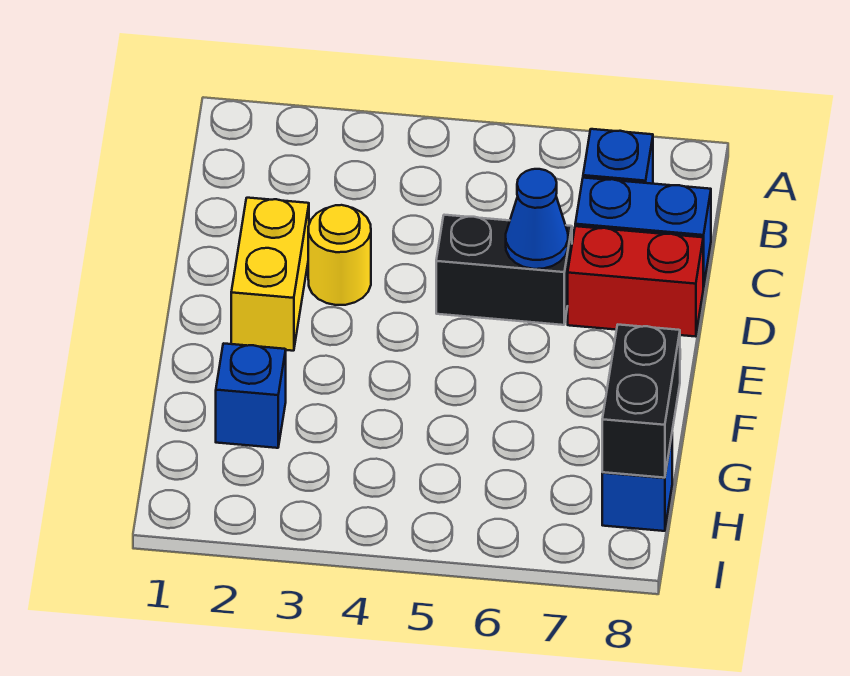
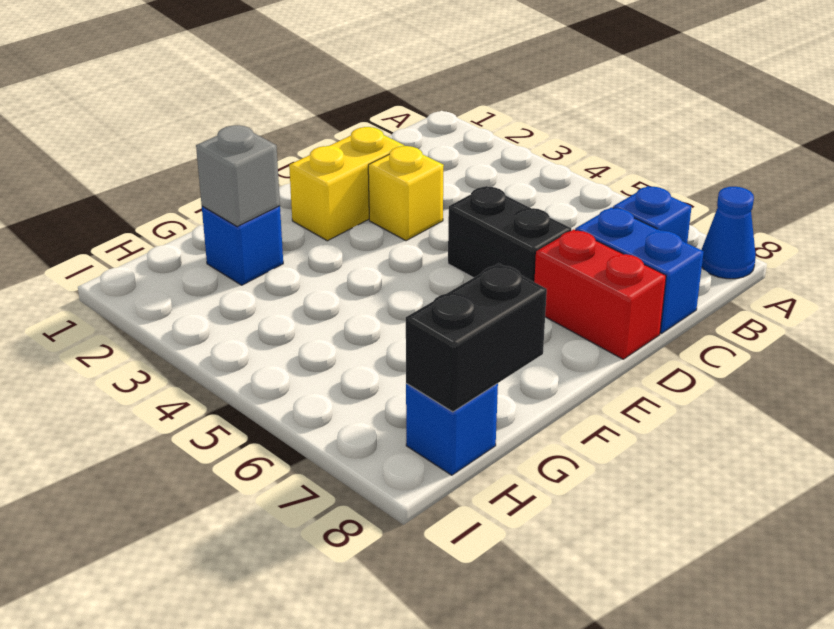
yellow round brick D3 level 1 -> yellow brick D3 level 1
blue cone D6 level 2 -> blue cone A8 level 1
none -> grey brick G2 level 2

